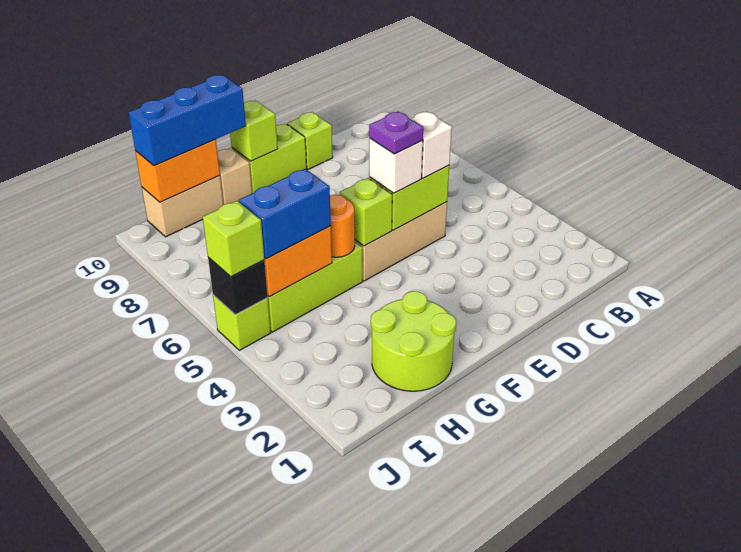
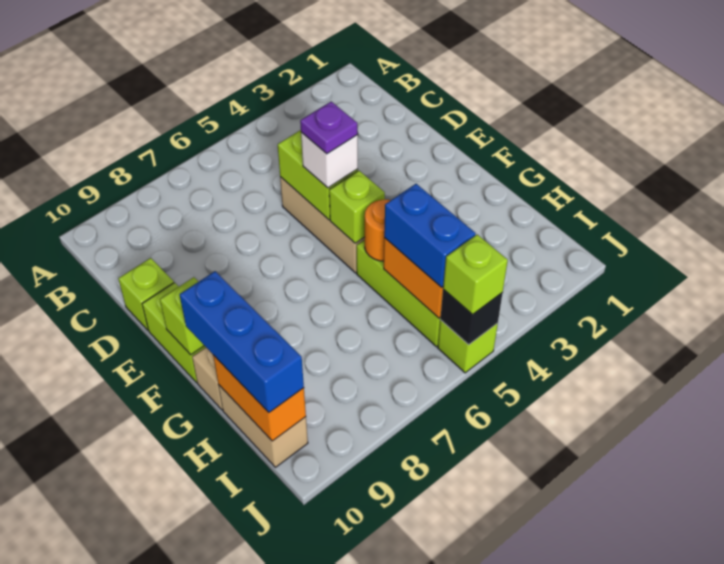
white brick D5 level 3 -> none
lime round brick G1:H2 level 1 -> none

